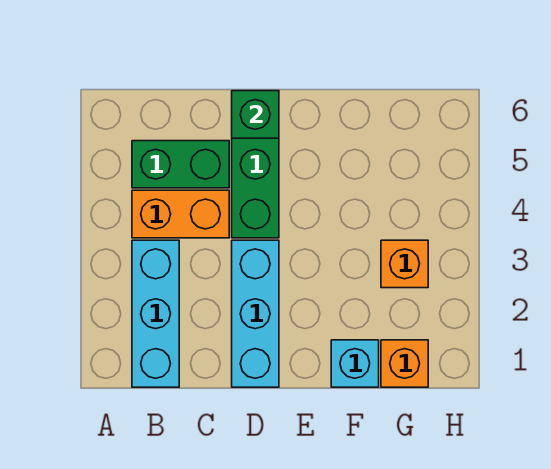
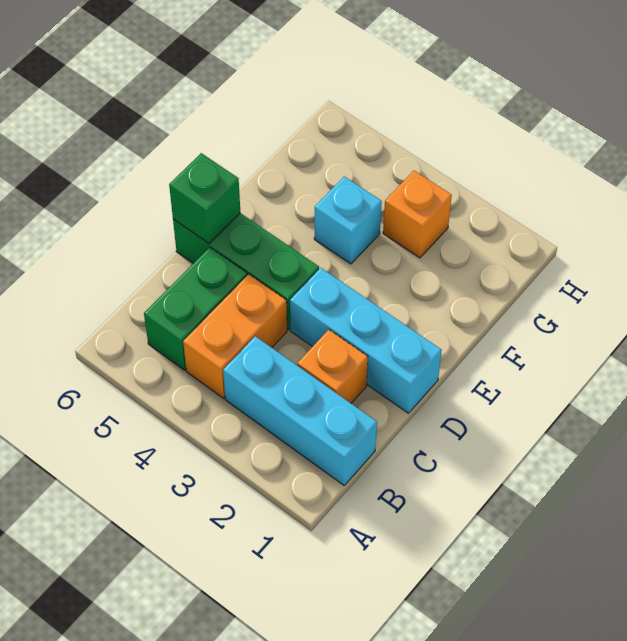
cyan brick F1 level 1 -> cyan brick F4 level 1
orange brick G1 level 1 -> orange brick C2 level 1

